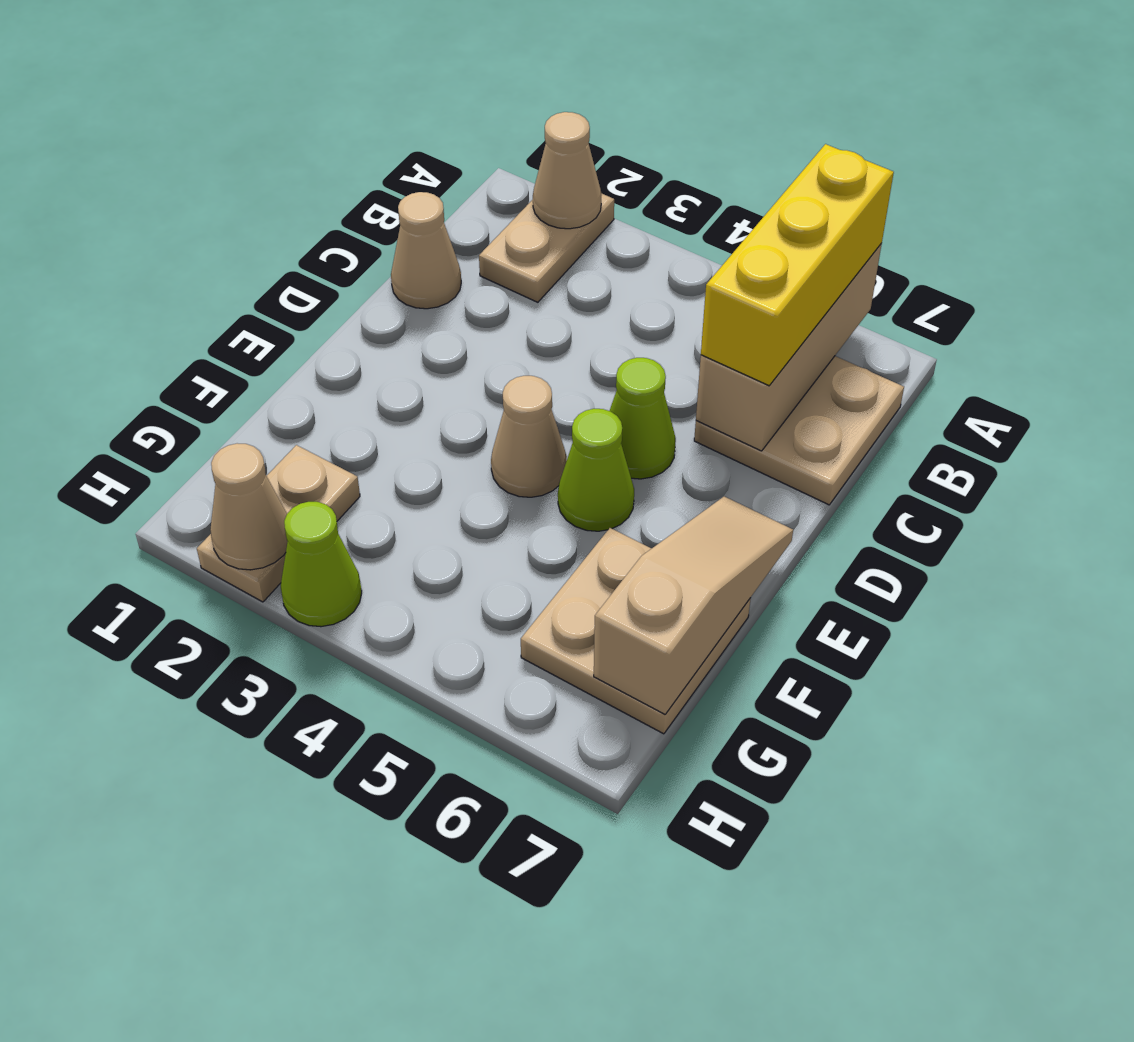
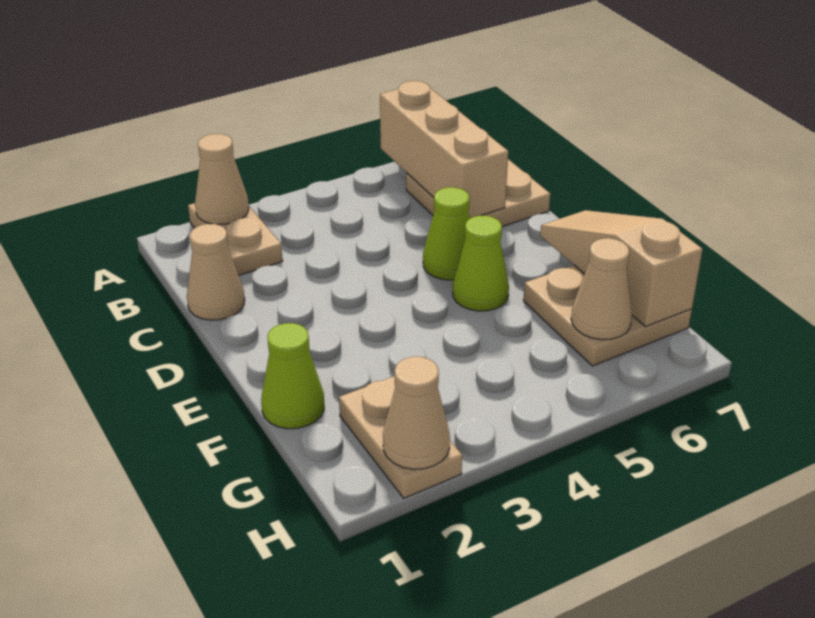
yellow brick A6:C6 level 3 -> none
tan cone E4 level 1 -> tan cone G6 level 2
lime cone H3 level 1 -> lime cone F1 level 1

